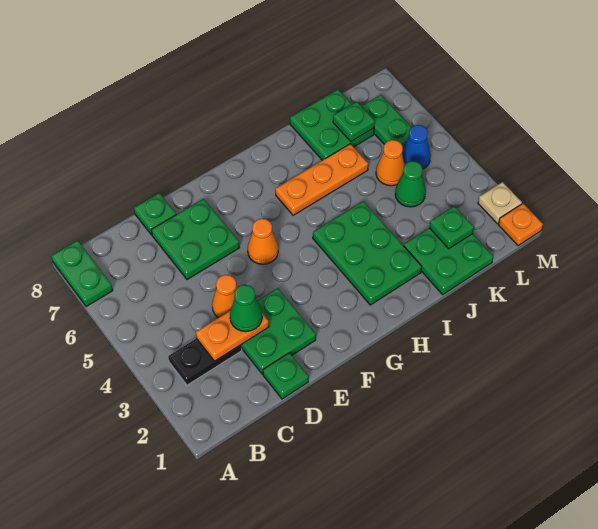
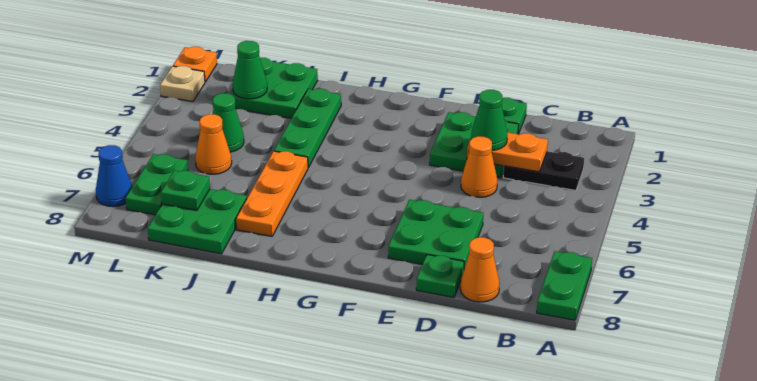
orange cone F5 level 1 -> orange cone C8 level 1
green plate H2:I4 level 1 -> green plate I2:I4 level 1
orange plate H6:J6 level 1 -> orange plate I5:I7 level 1
green plate K2 level 2 -> green cone K2 level 2
blue cone L5 level 1 -> blue cone M7 level 1

